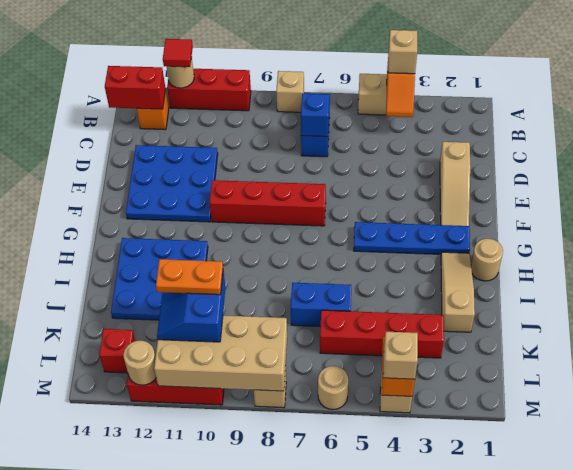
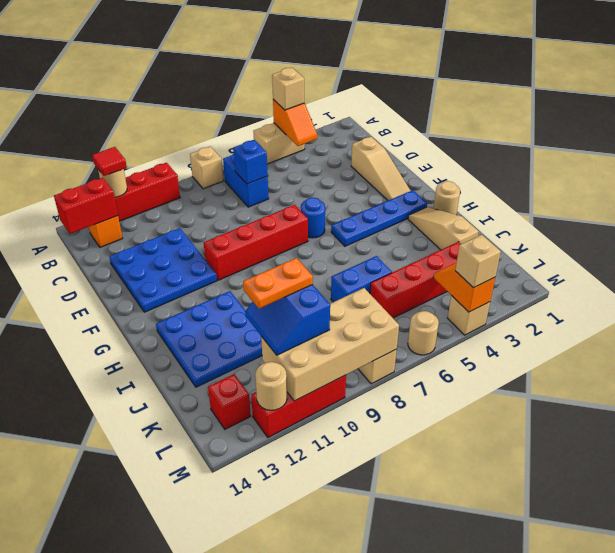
none -> blue round brick F6 level 1

